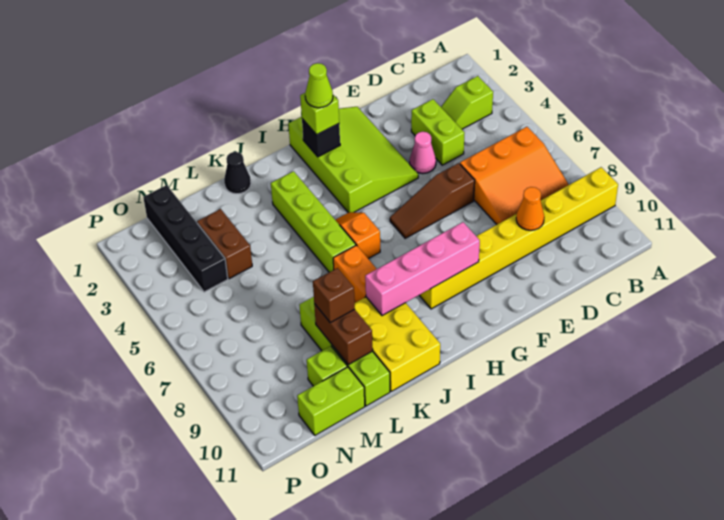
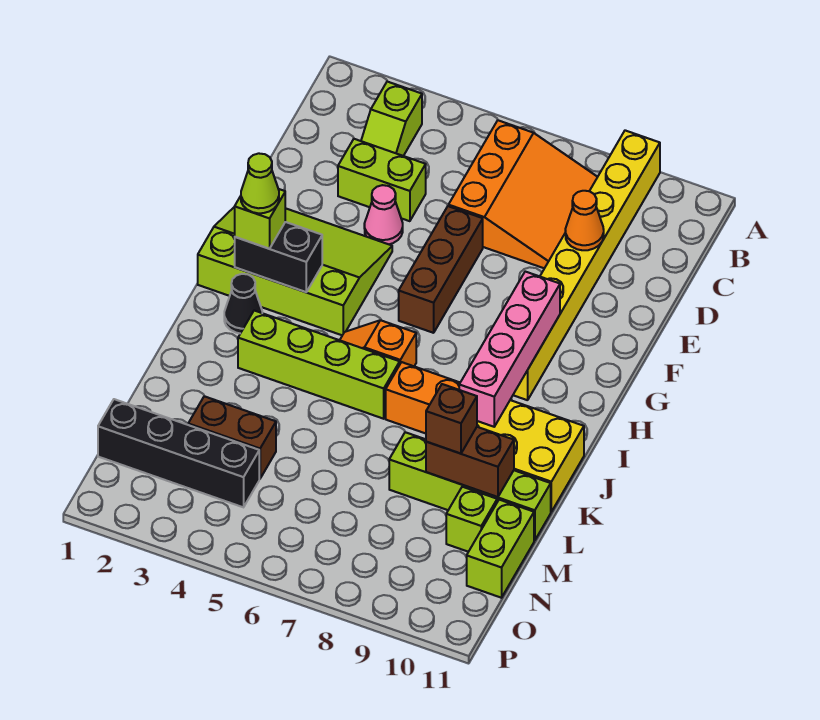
brown slope E6:G6 level 1 top E -> brown brick E6:G6 level 1
black brick H2 level 2 -> black brick H2:H3 level 2
black cone K1 level 1 -> black cone I2 level 1

